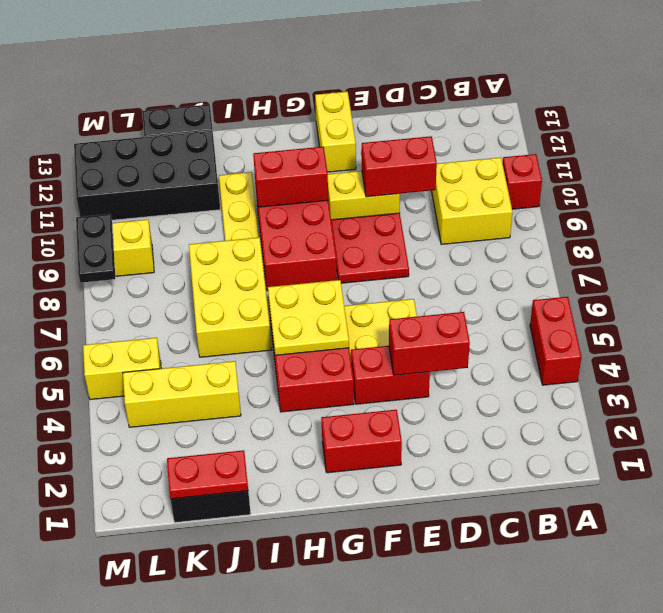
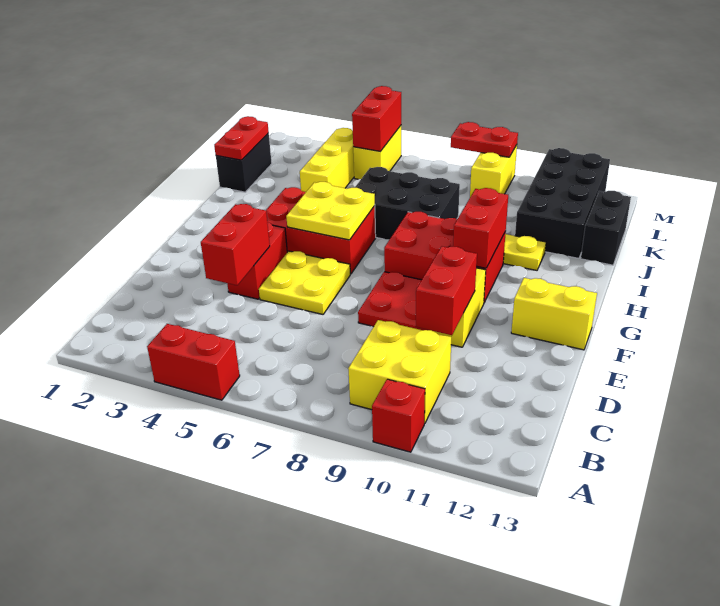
red brick F2:G2 level 1 -> red brick L5:M5 level 2
yellow brick I6:J8 level 1 -> black brick I6:J8 level 1
black plate M8:M9 level 2 -> red plate M8:M9 level 2

